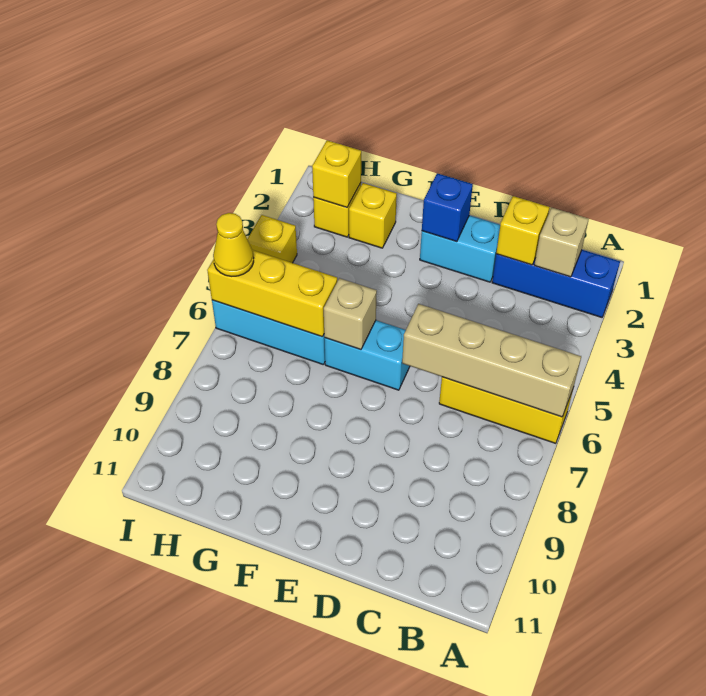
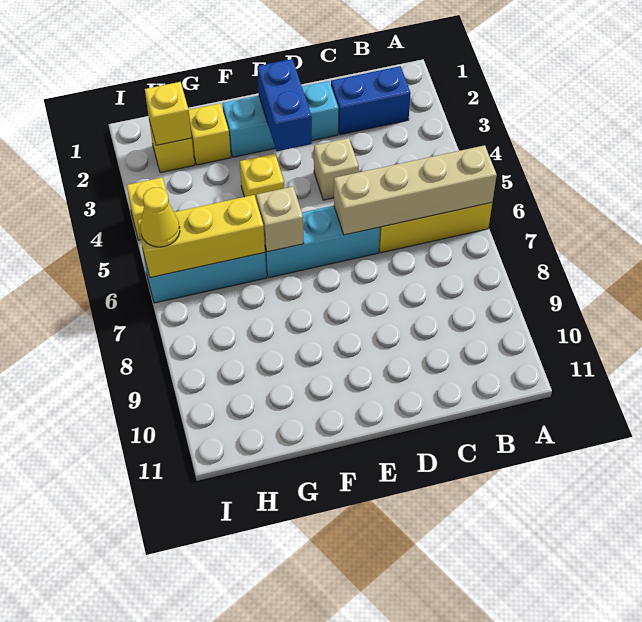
blue brick A2:C2 level 1 -> blue brick B2:C2 level 1
tan brick B2 level 2 -> tan brick D4 level 1
yellow brick C2 level 2 -> yellow brick F4 level 1
cyan brick D2:E2 level 1 -> cyan brick D2:F2 level 1
blue brick E2 level 2 -> blue brick E2:E3 level 2
cyan brick E6:F6 level 1 -> cyan brick D6:F6 level 1

